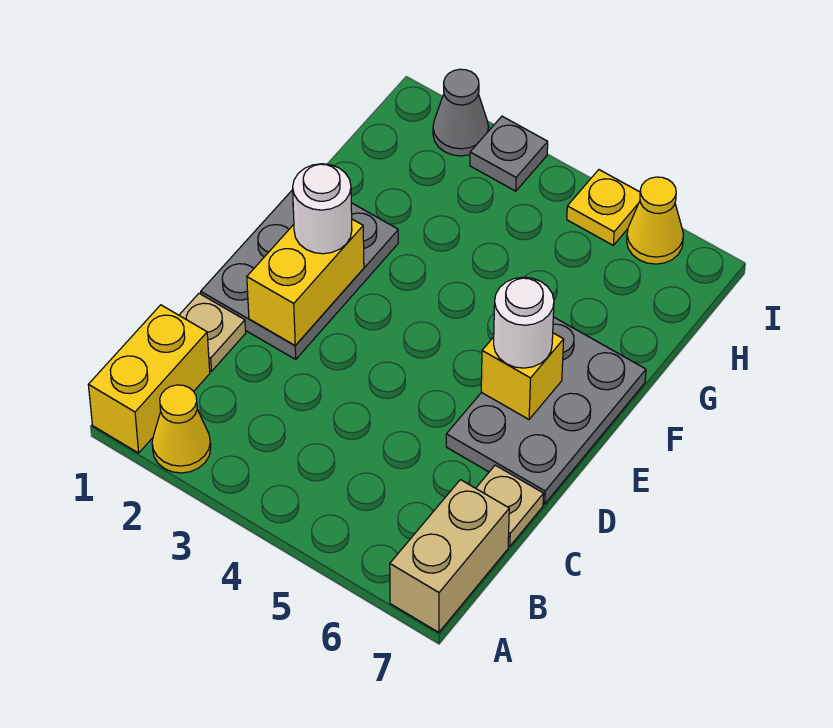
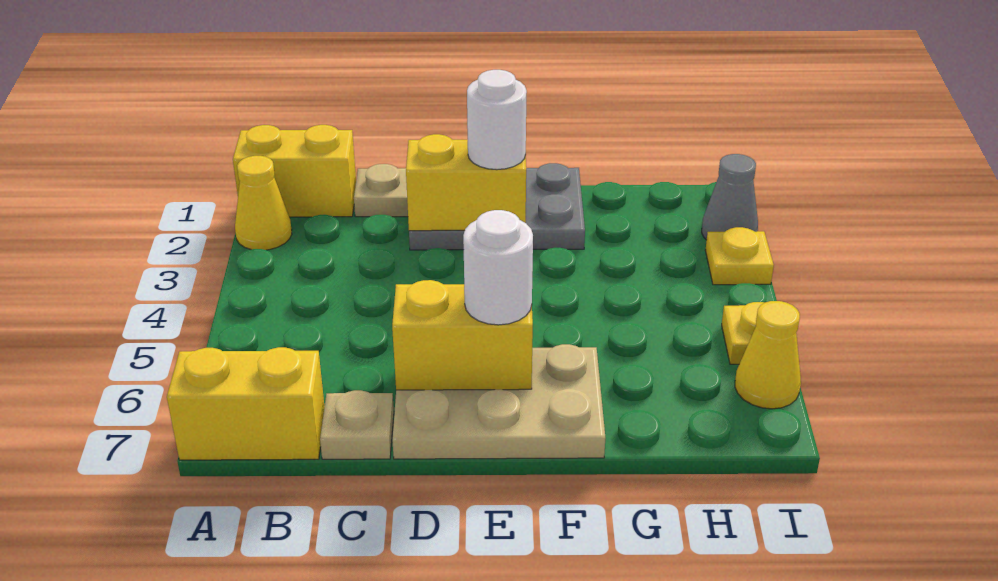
tan brick A7:B7 level 1 -> yellow brick A7:B7 level 1
grey plate D6:F7 level 1 -> tan plate D6:F7 level 1
yellow brick E6 level 2 -> yellow brick D6:E6 level 2
grey plate I3 level 1 -> yellow plate I3 level 1

